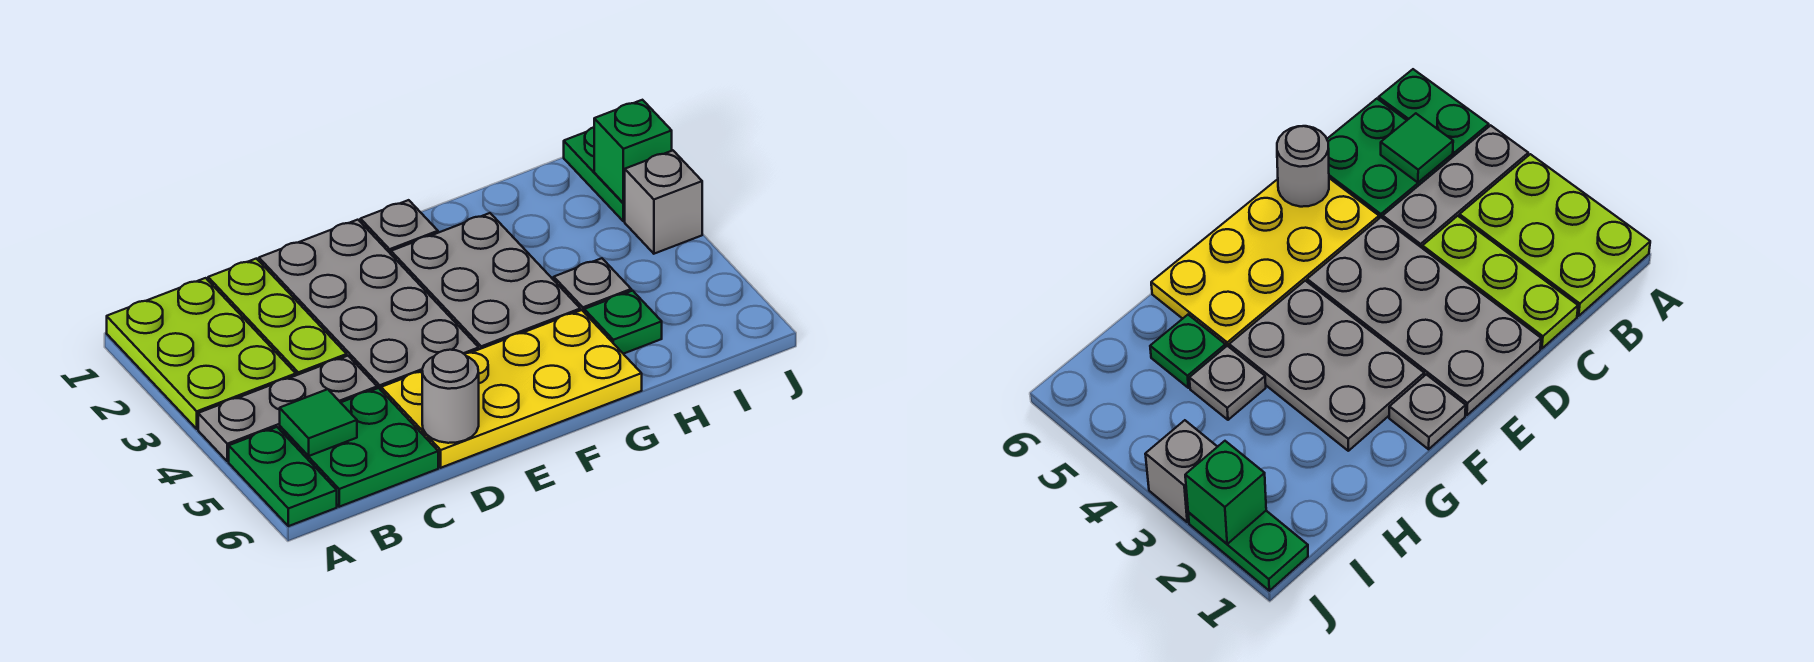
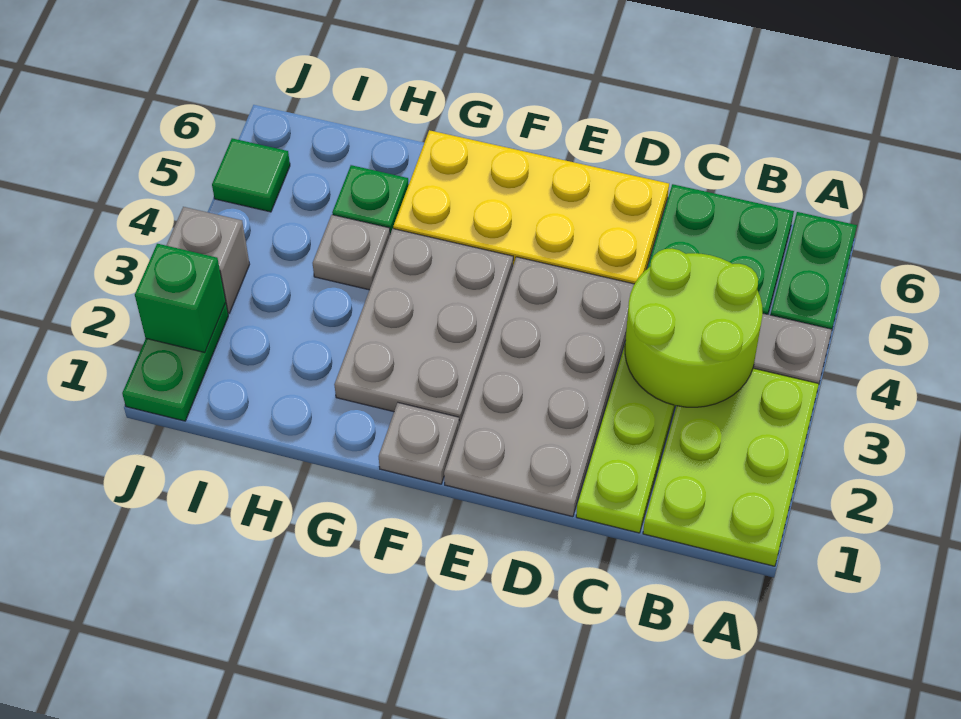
none -> lime round brick B3:C4 level 2
green tile B5 level 2 -> green tile J5 level 1
grey round brick D6 level 2 -> none

